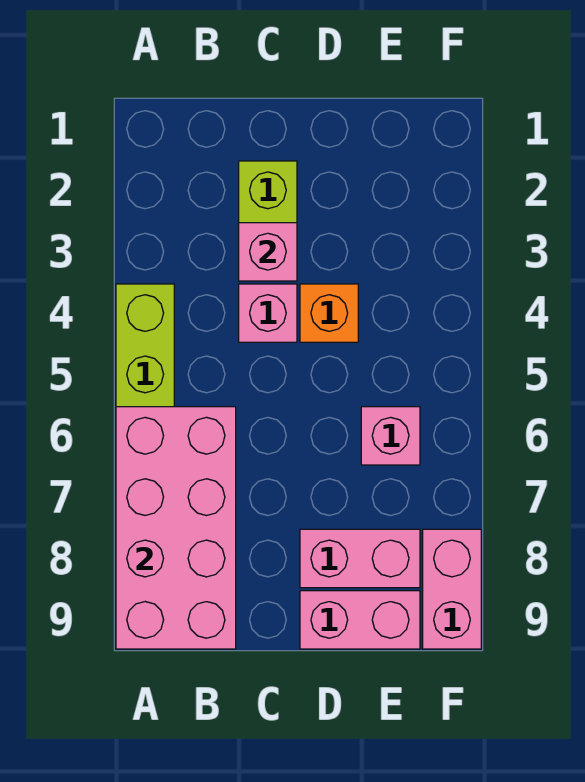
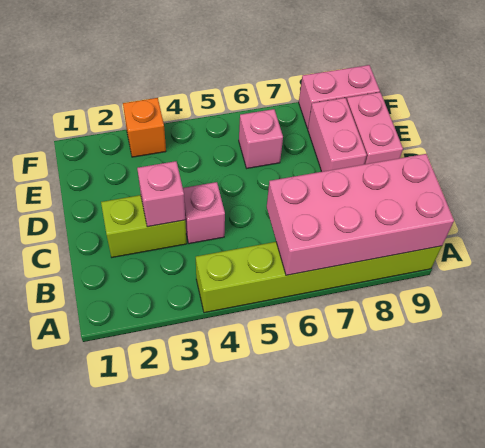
orange brick D4 level 1 -> orange brick F3 level 1

